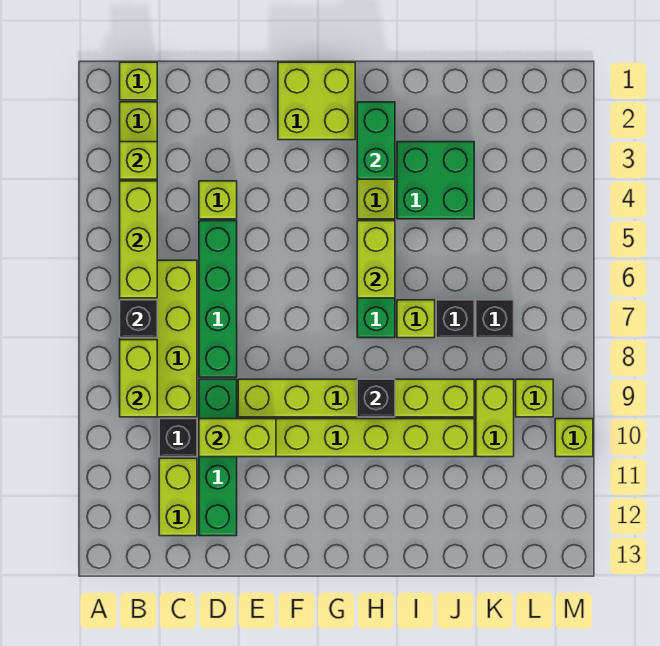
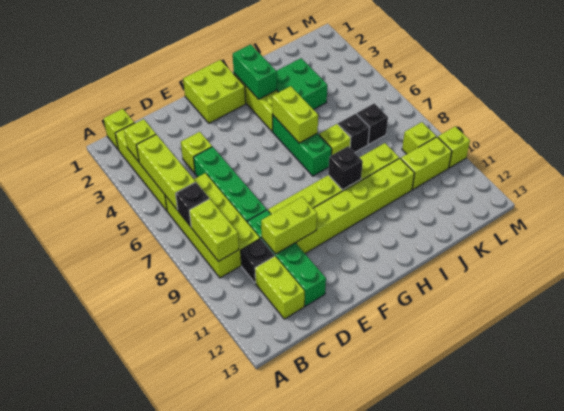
lime brick K9:K10 level 1 -> lime brick K10:L10 level 1

